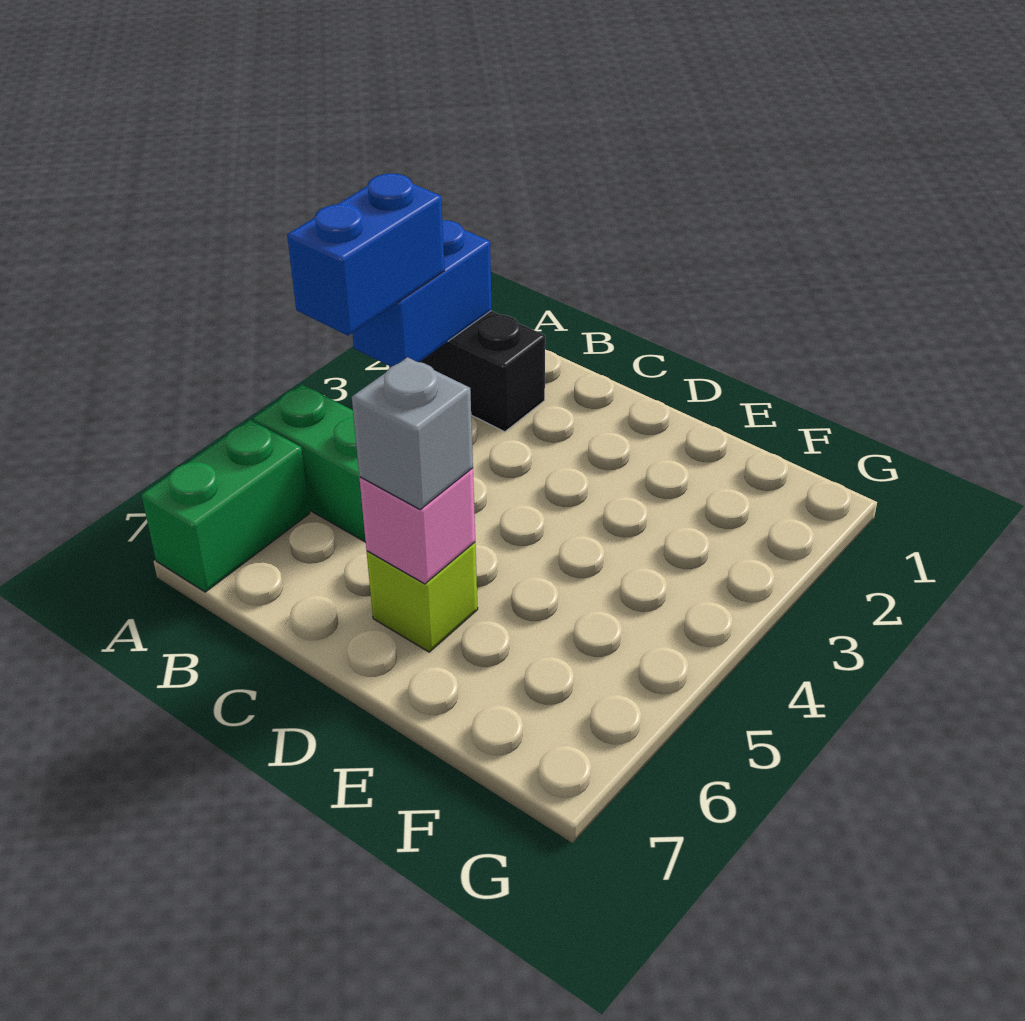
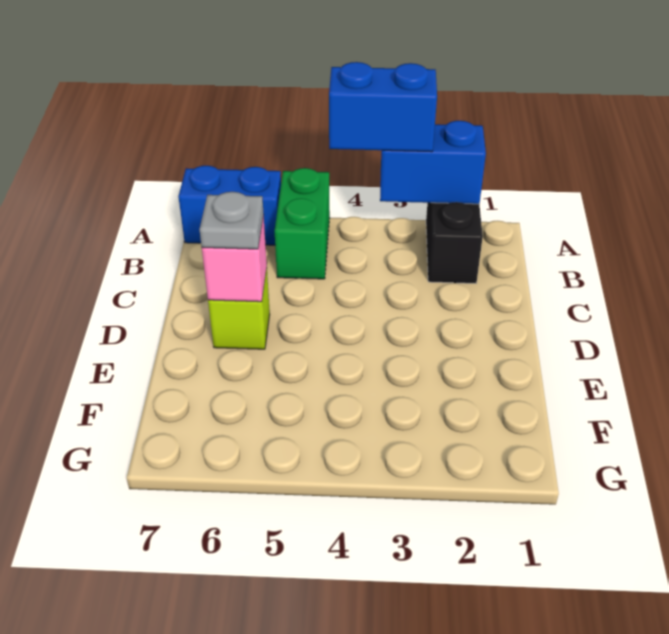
green brick A6:A7 level 1 -> blue brick A6:A7 level 1
grey brick D6 level 3 -> grey plate D6 level 3

